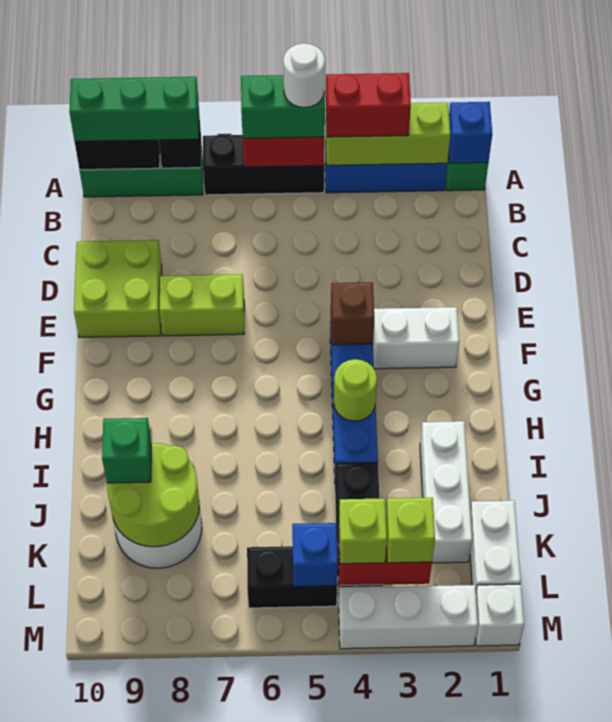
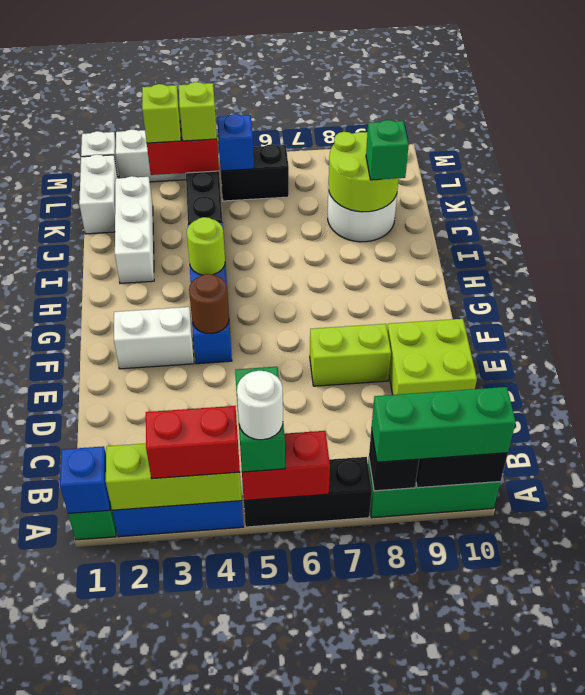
green brick A5:A6 level 3 -> green brick A5:B5 level 3
brown brick F4 level 2 -> brown round brick F4 level 2

